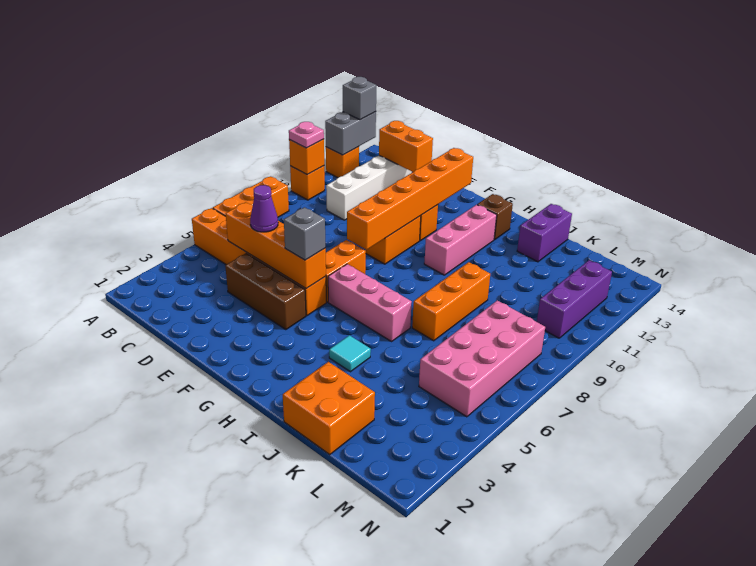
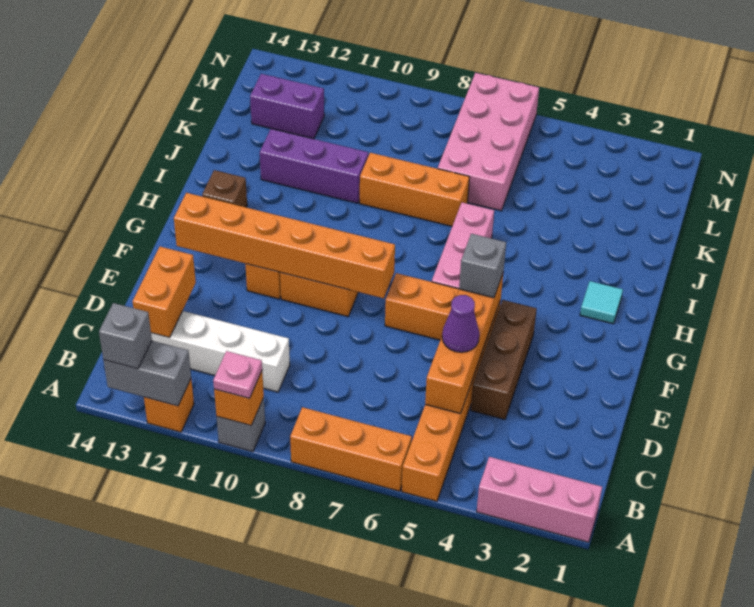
orange brick A10 level 1 -> grey brick A10 level 1
pink brick H10:H12 level 1 -> pink brick A1:A3 level 1
cyan tile I4 level 1 -> cyan tile H2 level 1
orange brick J1:K2 level 1 -> none
purple brick J13:J14 level 1 -> purple brick L12:L13 level 1
pink brick L5:M8 level 1 -> pink brick K6:N7 level 1
purple brick M10:M12 level 1 -> purple brick J10:J12 level 1

